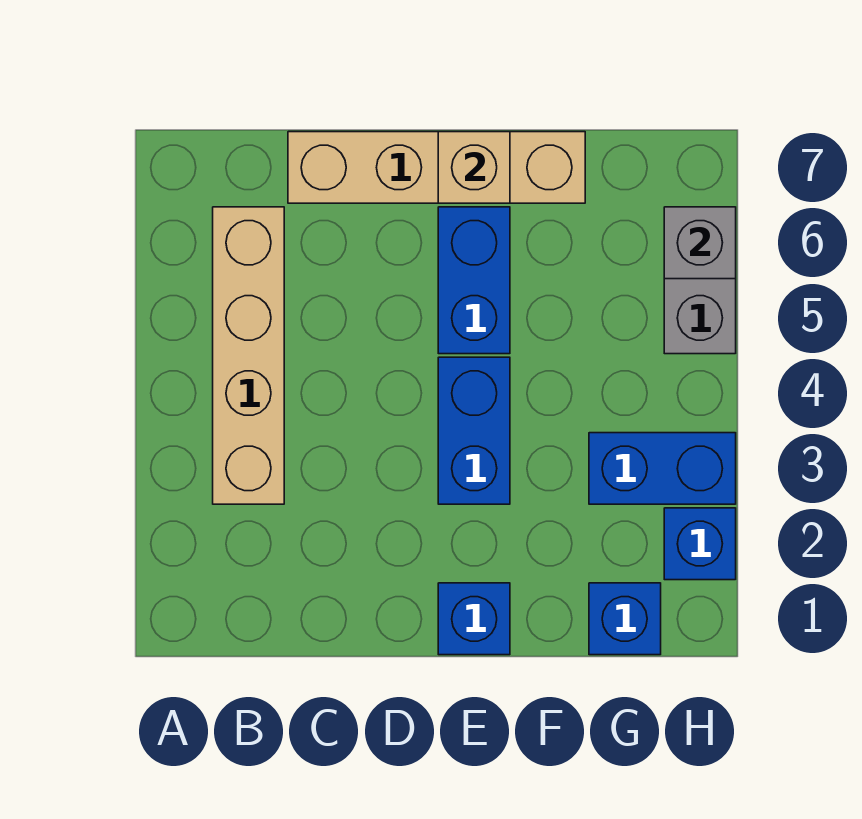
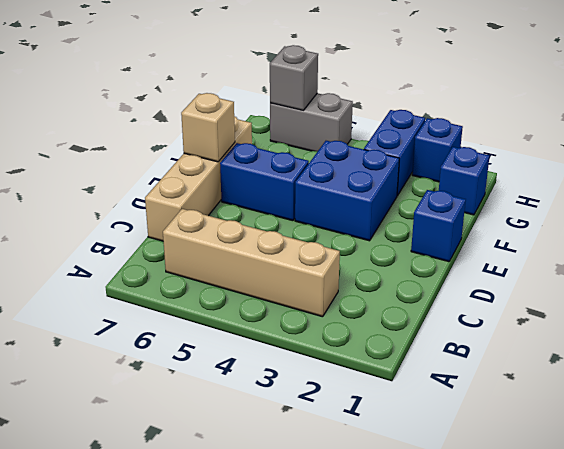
blue brick E3:E4 level 1 -> blue brick E3:F4 level 1

